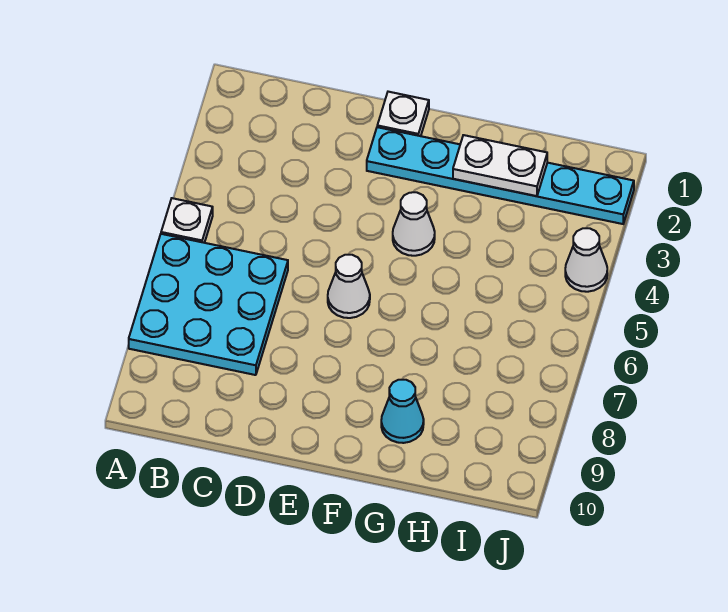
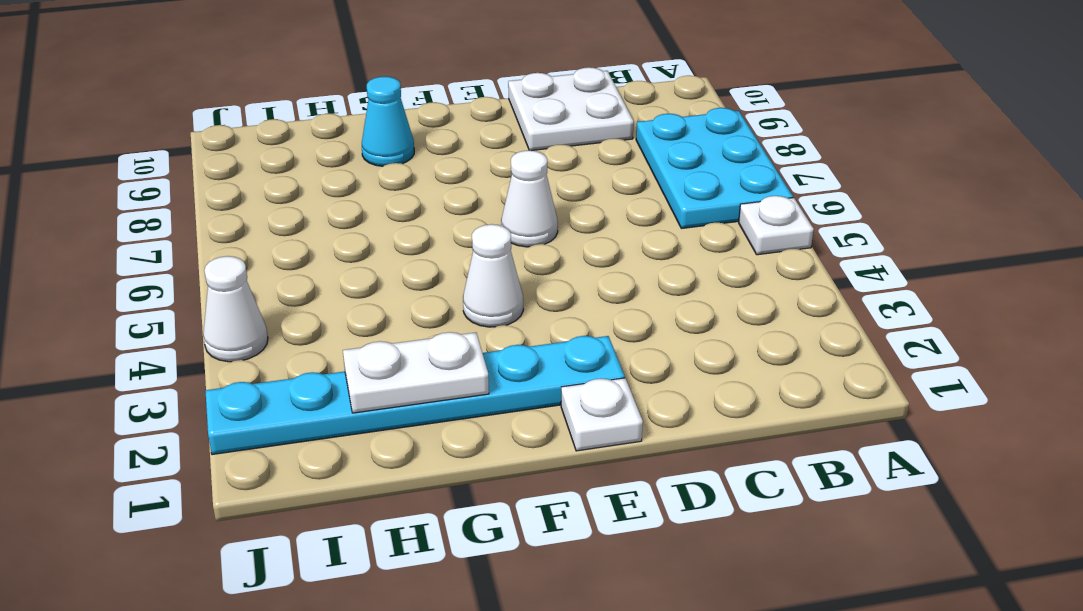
cyan plate A6:C8 level 1 -> cyan plate A6:B8 level 1
none -> white plate C9:D10 level 1

